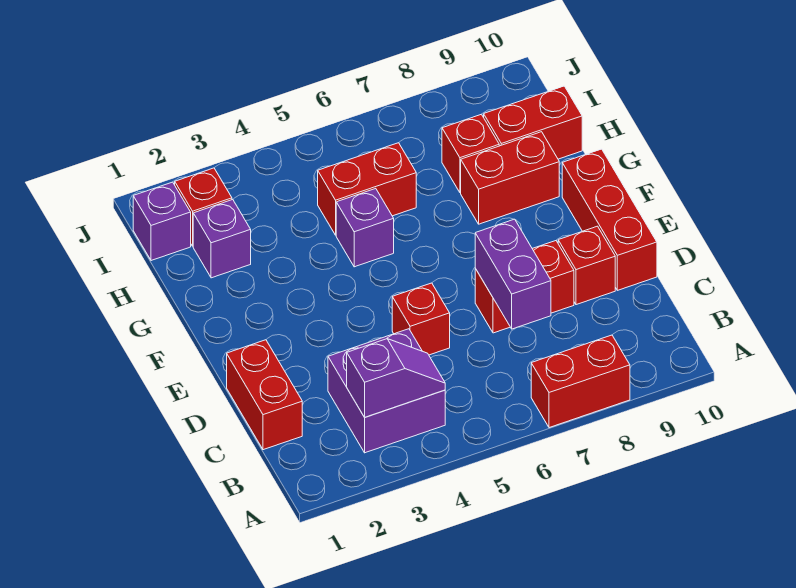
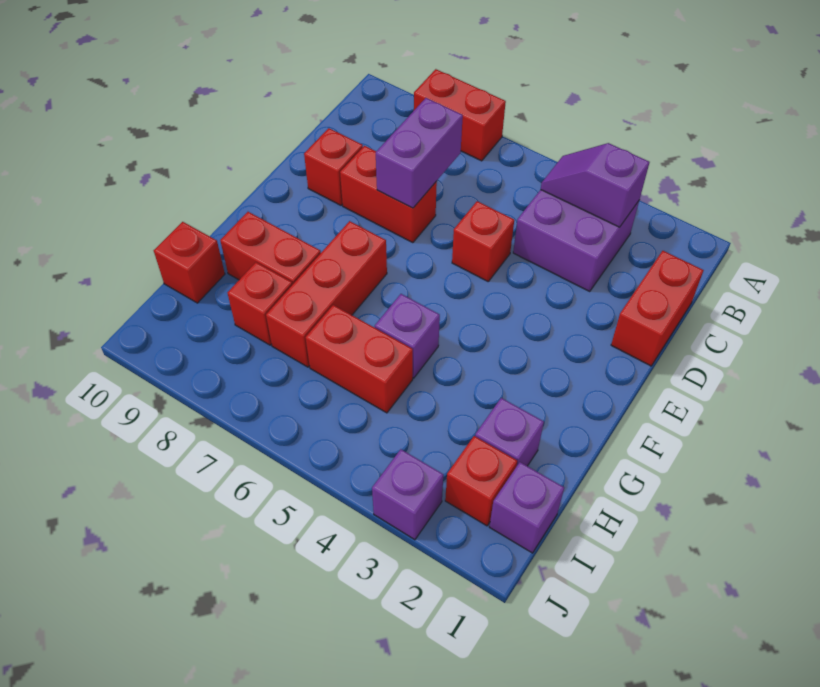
red brick D10:F10 level 1 -> red brick F7:H7 level 1
red brick H9:H10 level 1 -> red brick H10 level 1
none -> purple brick J3 level 1

